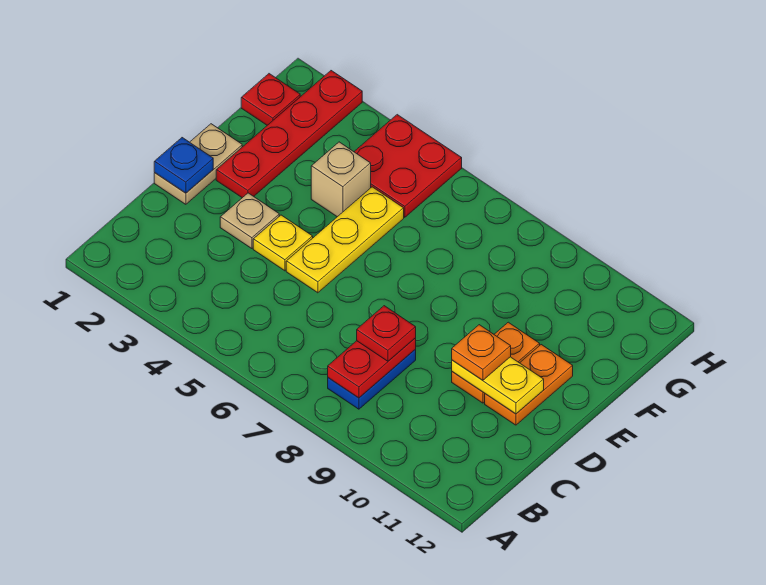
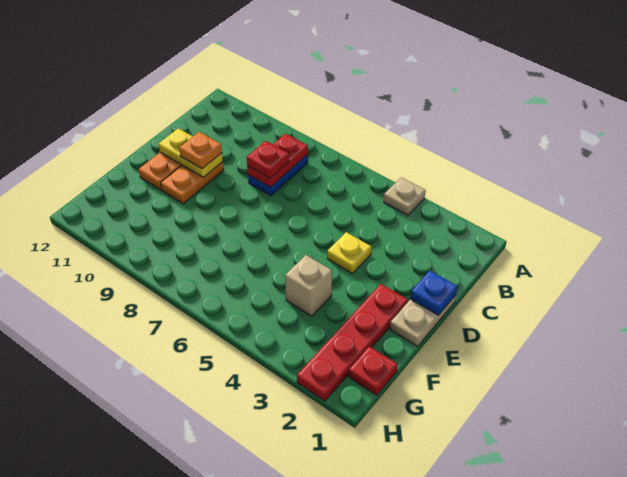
tan plate D3 level 1 -> tan plate A4 level 1
yellow plate D5:F5 level 1 -> none
red plate G4:H5 level 1 -> none

